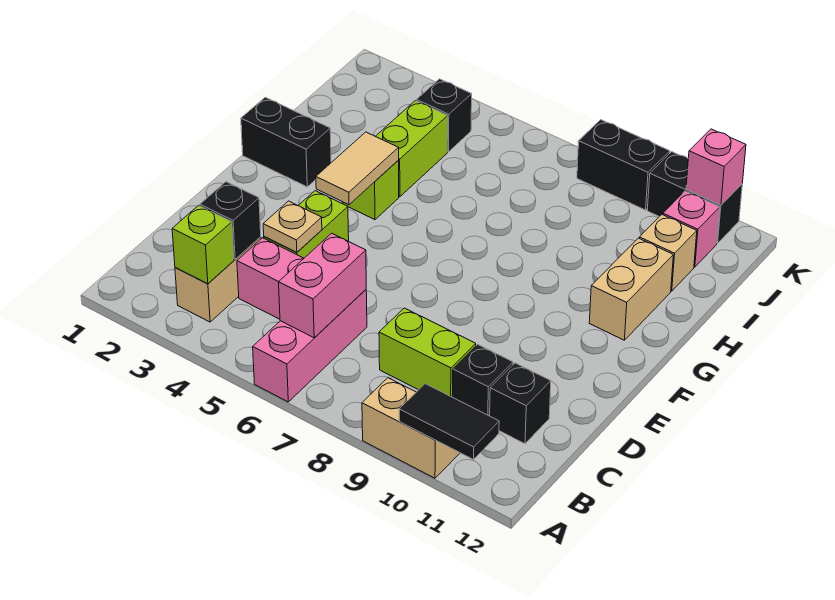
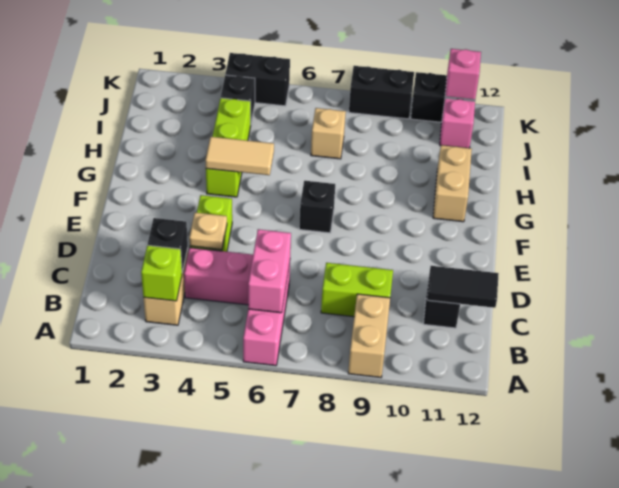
tan brick A9:A10 level 1 -> tan brick A9:B9 level 1
black tile A10:A11 level 2 -> black tile C11:C12 level 2
black brick C10 level 1 -> black brick F7 level 1
tan tile F4:G4 level 2 -> tan tile G4:G5 level 2
black brick G1:G2 level 1 -> black brick K4:K5 level 1
tan brick I11 level 1 -> tan brick I7 level 1

